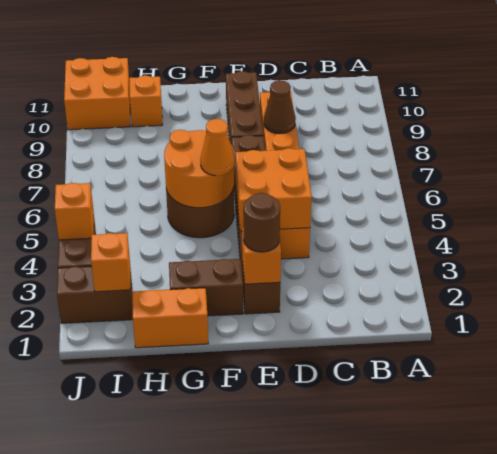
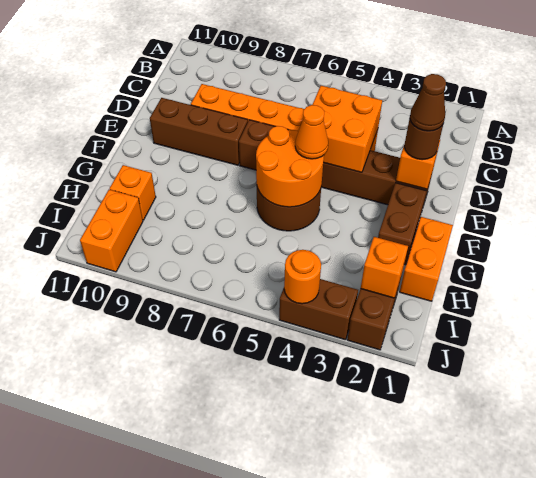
brown cone D8 level 2 -> brown cone E2 level 4
orange brick I10:J11 level 1 -> orange brick I10:J10 level 1
orange brick J4 level 2 -> orange round brick J4 level 2

